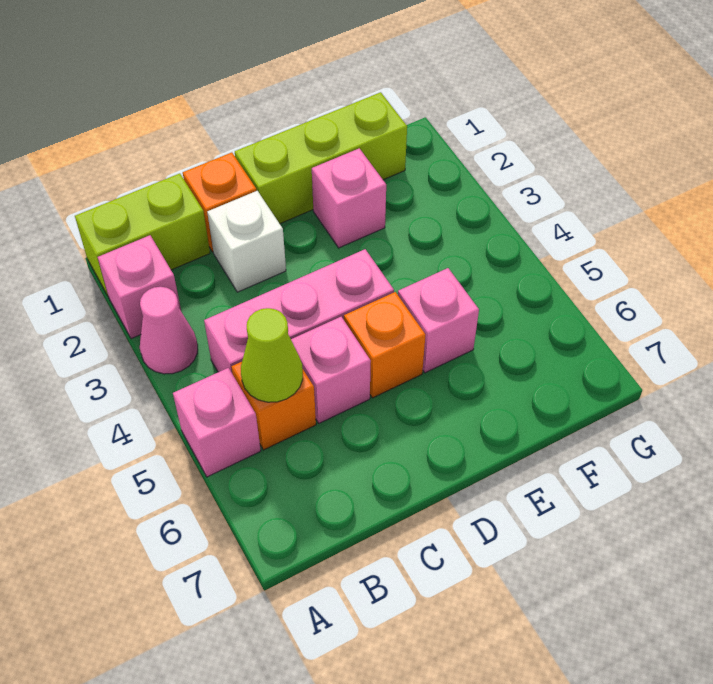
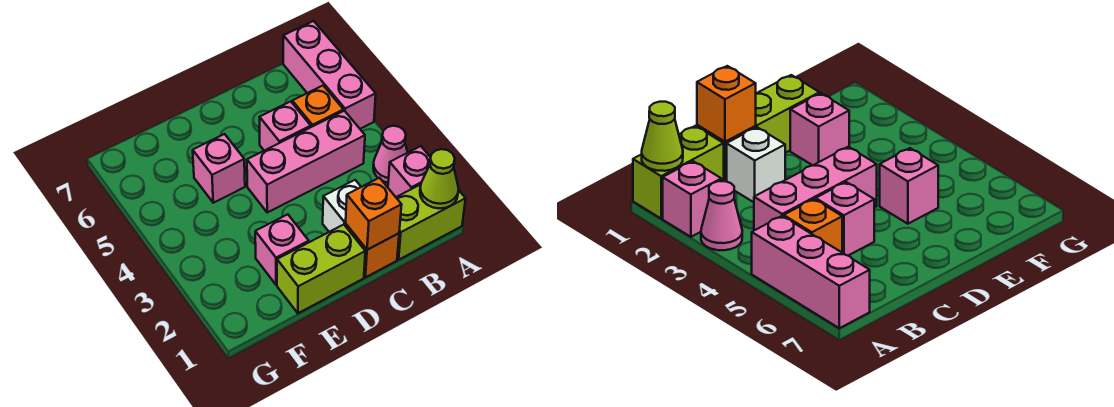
pink brick A5 level 1 -> pink brick A5:A7 level 1
lime cone B5 level 2 -> lime cone A1 level 2
lime brick D1:F1 level 1 -> lime brick D1:E1 level 1
orange brick D5 level 1 -> orange brick C1 level 2

